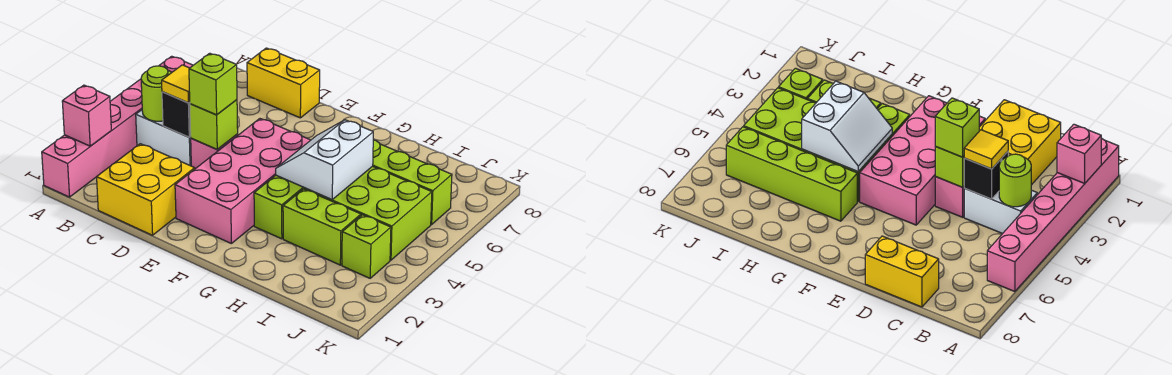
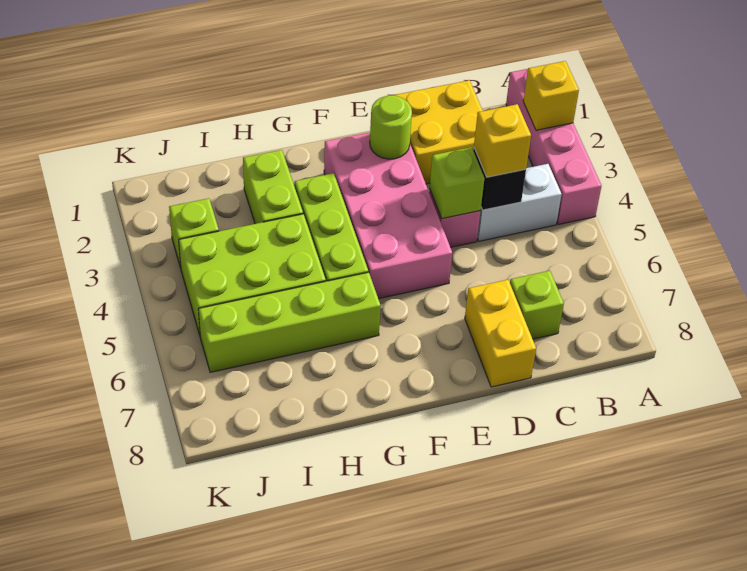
pink brick A1:A6 level 1 -> pink brick A1:A4 level 1
pink brick A2 level 2 -> yellow brick A2 level 2
lime round brick B4 level 2 -> lime round brick E2 level 2
yellow tile C4 level 3 -> yellow brick C4 level 3
yellow brick C8:D8 level 1 -> yellow brick D7:D8 level 1
lime brick D4 level 3 -> lime brick C7 level 1
white slope G4:H5 level 2 top H -> none
lime brick H3:I3 level 1 -> lime brick H2:H3 level 1

